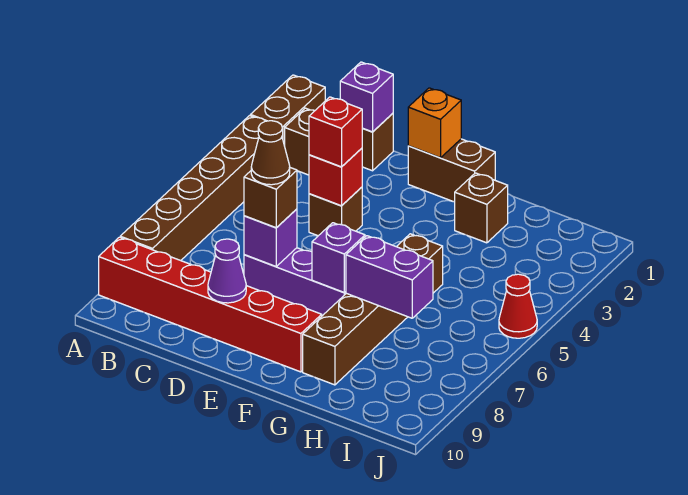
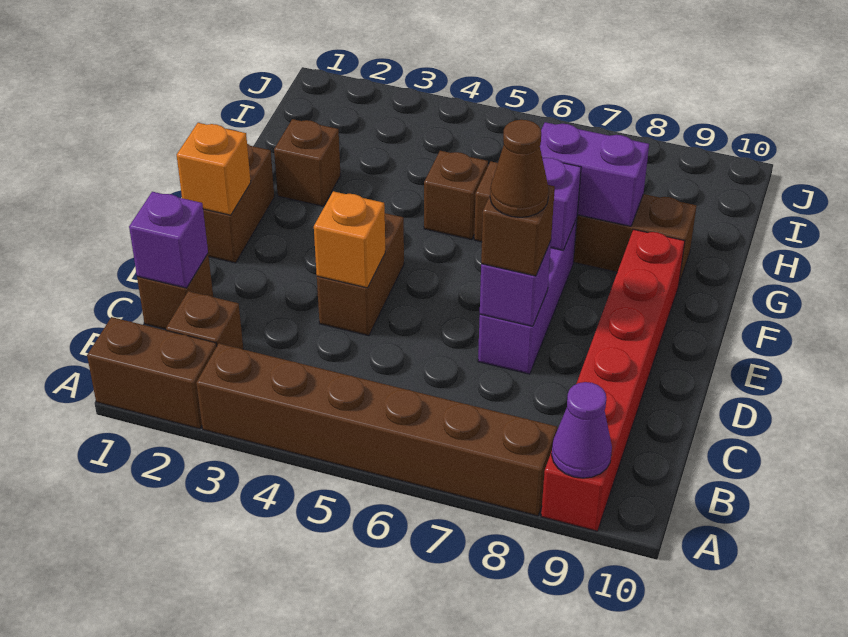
brown brick D4 level 1 -> brown brick D4:E4 level 1
red brick D4 level 2 -> orange brick D4 level 2
red brick D4 level 3 -> none
purple cone D9 level 2 -> purple cone A9 level 2
purple brick G7:H7 level 2 -> purple brick G7:G8 level 2
red cone J5 level 1 -> none

